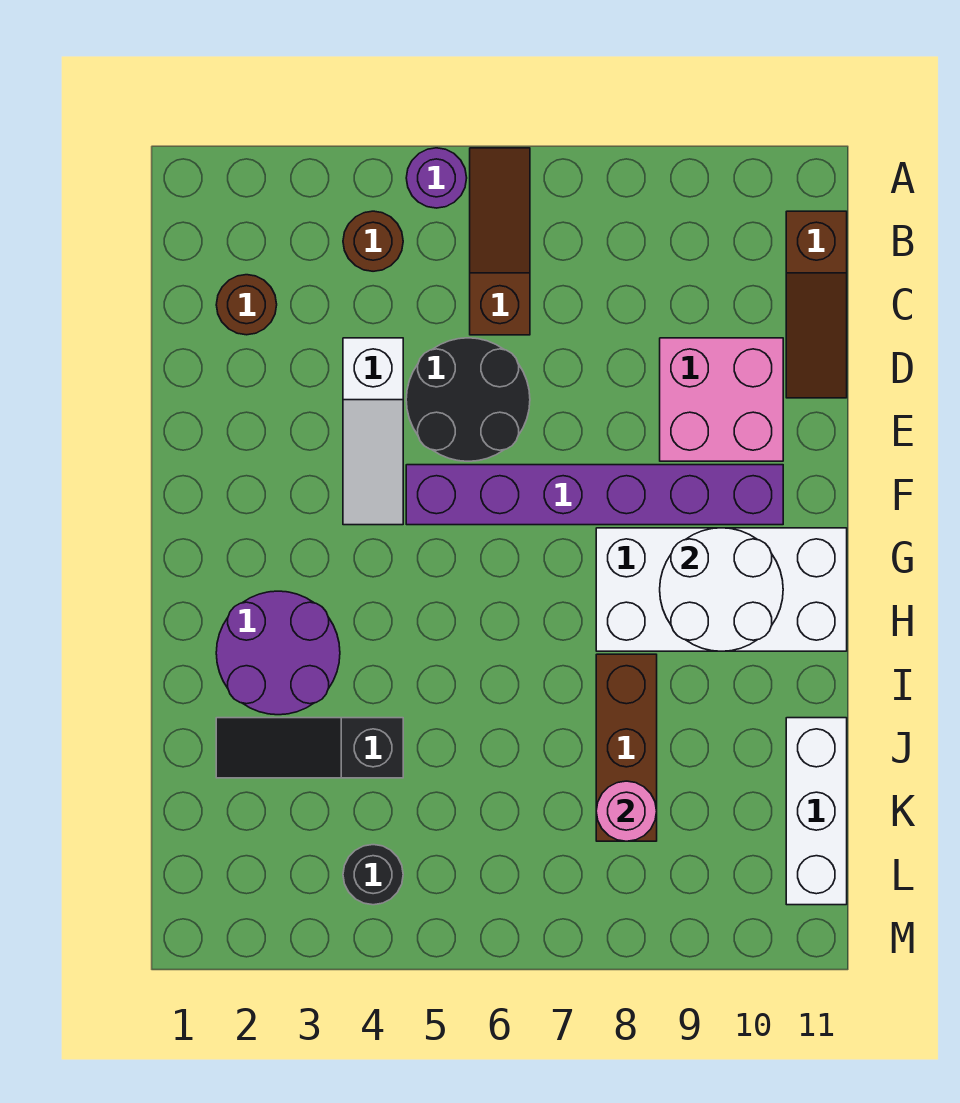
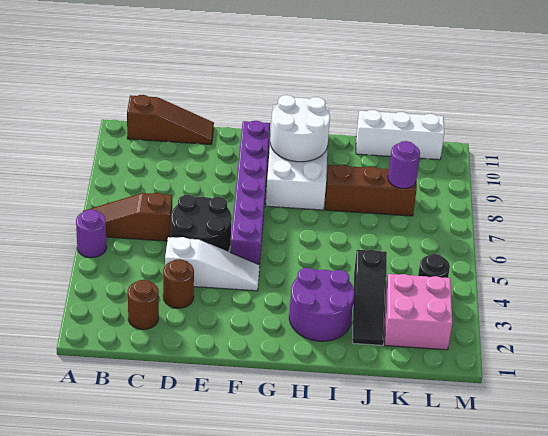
brown round brick B4 level 1 -> brown round brick D3 level 1
pink brick D9:E10 level 1 -> pink brick K2:L3 level 1
pink round brick K8 level 2 -> purple round brick K8 level 2

